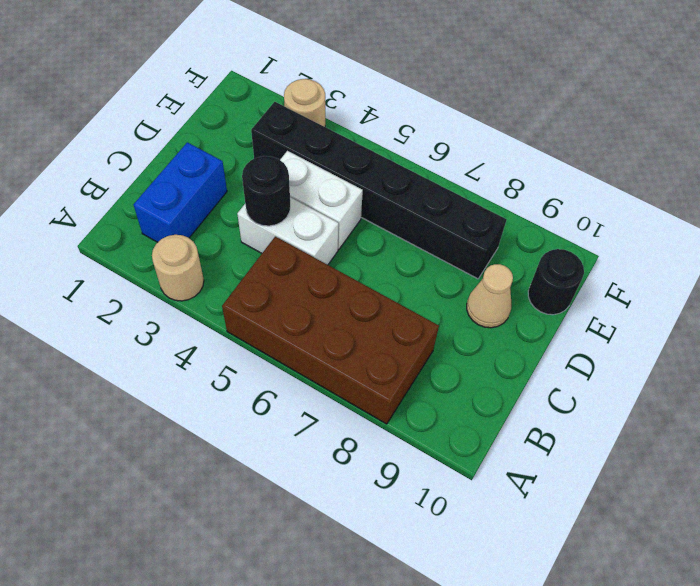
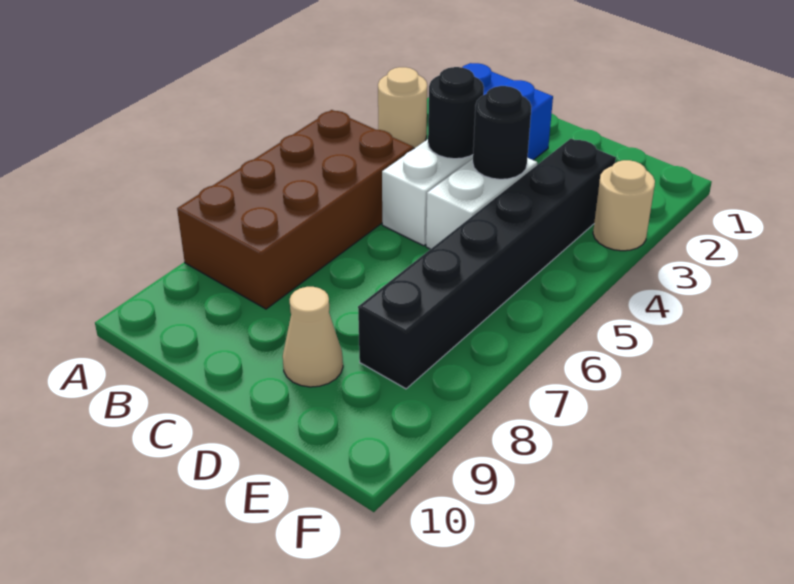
black round brick E10 level 1 -> black round brick D4 level 2

